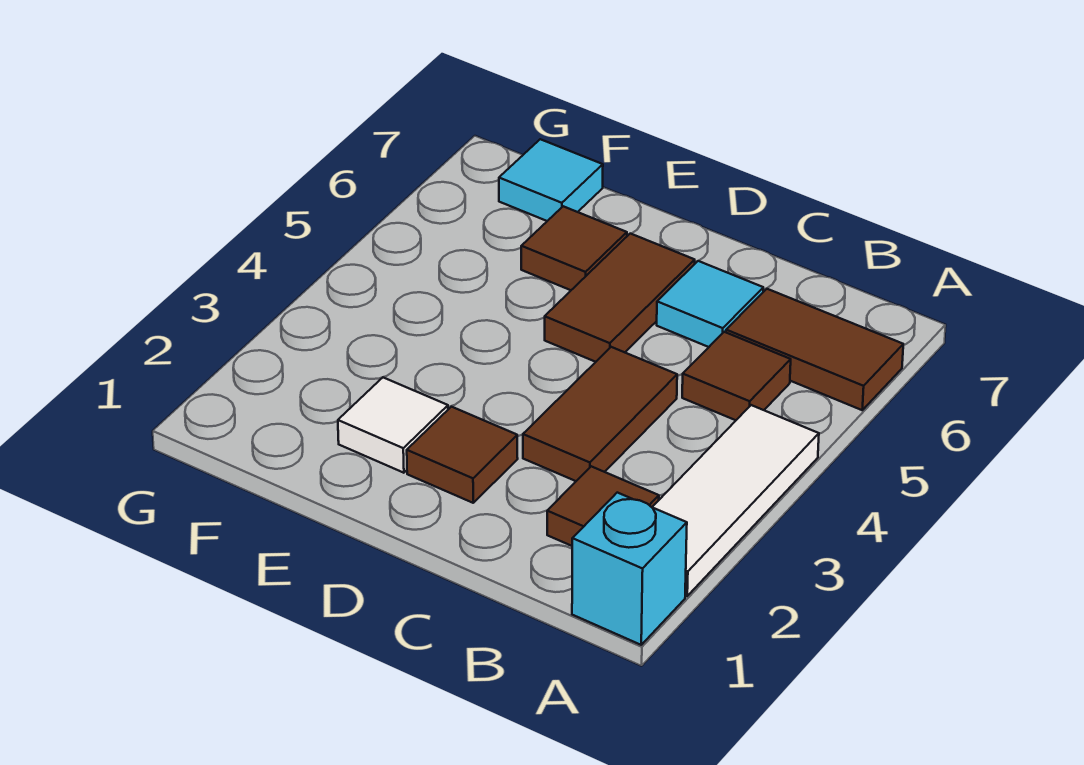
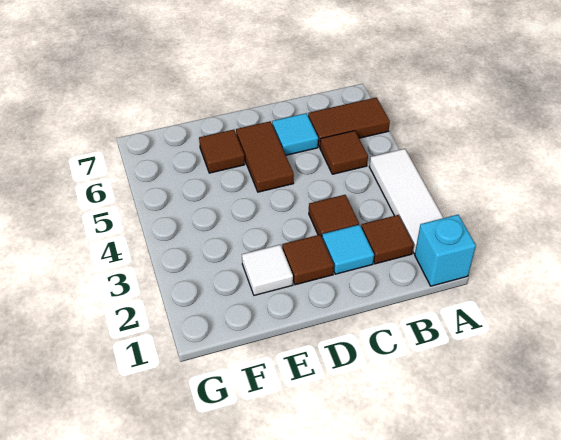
brown tile C3:C4 level 1 -> brown tile C3 level 1
cyan tile F7 level 1 -> cyan tile C2 level 1

